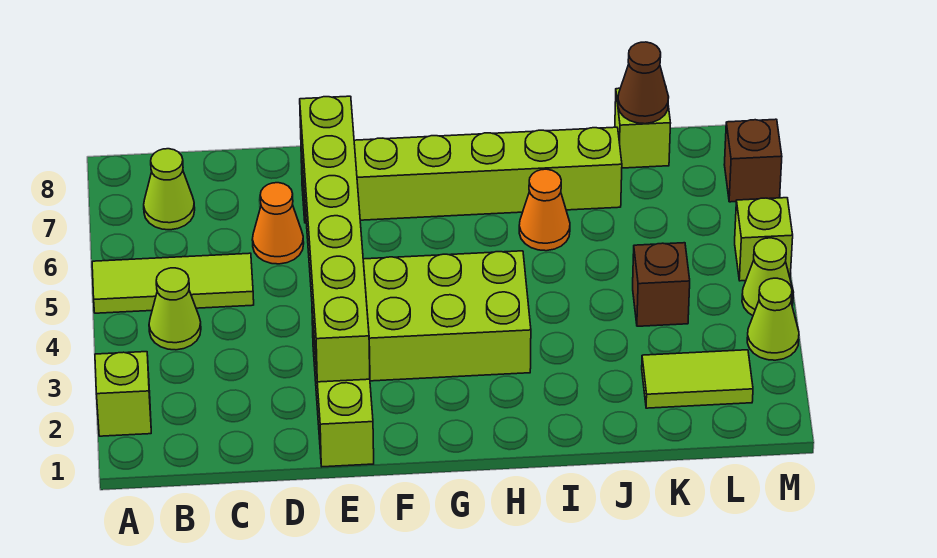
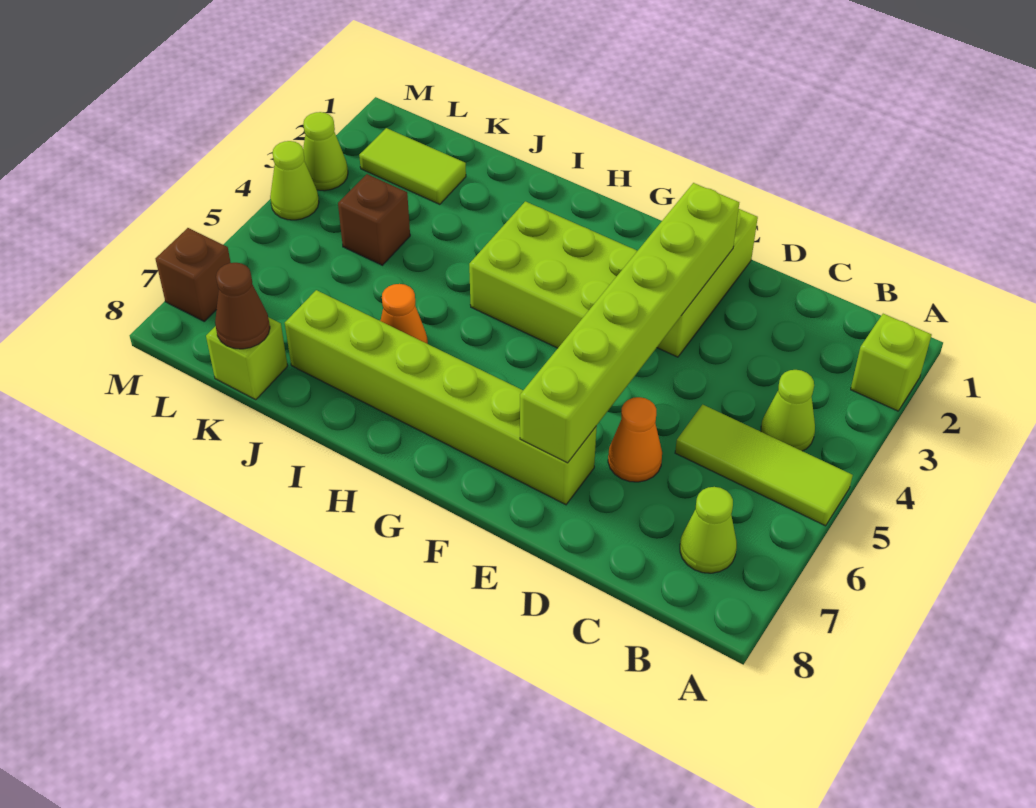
lime brick M5 level 1 -> none

